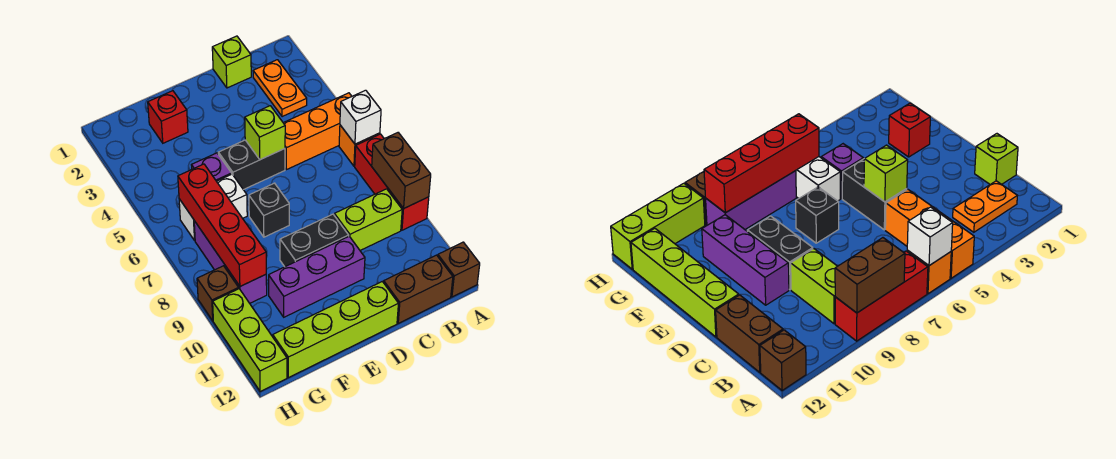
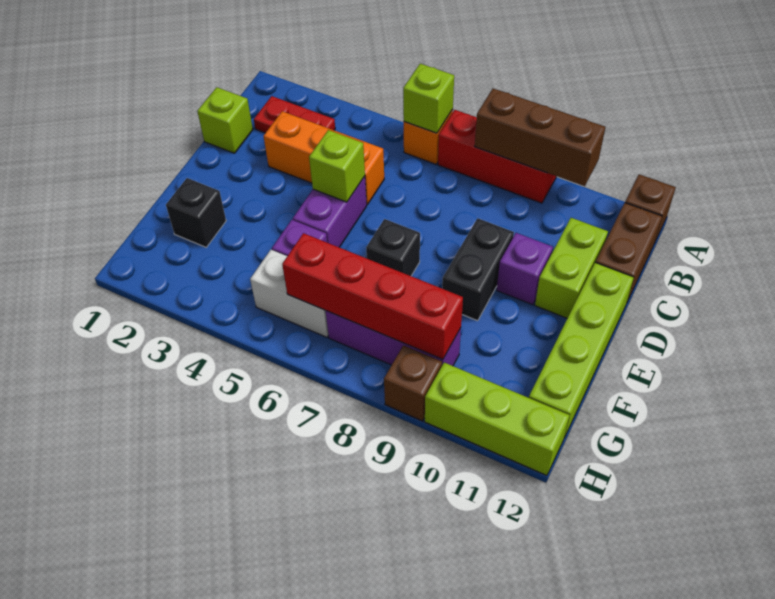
orange brick A5:C5 level 1 -> orange brick C3:C5 level 1
white brick A6 level 2 -> lime brick A6 level 2
brown brick A8:A9 level 2 -> brown brick A8:A10 level 2
orange plate B2:B3 level 1 -> red plate B2:B3 level 1
lime brick B9:C9 level 1 -> lime brick C11:D11 level 1
black brick D5:E5 level 1 -> purple brick D5:E5 level 1
purple brick D10:F10 level 1 -> purple brick D10 level 1
red brick F2 level 1 -> black brick F2 level 1
white brick F6:G6 level 1 -> white brick G5:G6 level 1

